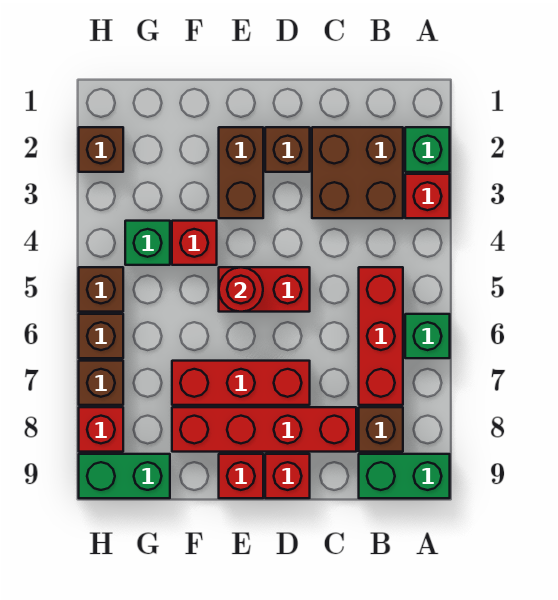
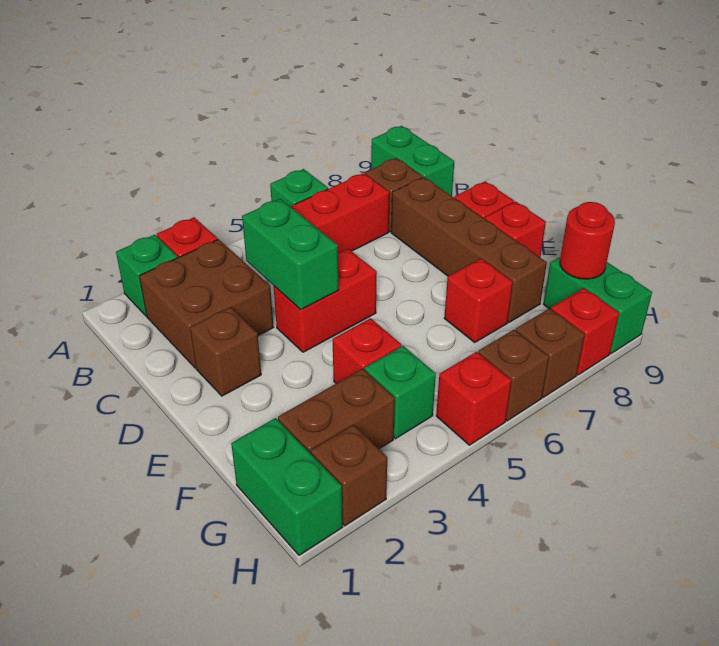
none -> green brick C4:D4 level 2
red brick C8:F8 level 1 -> brown brick C8:F8 level 1
red brick D5:E5 level 1 -> red brick D4:D5 level 1
red brick D7:F7 level 1 -> red brick F7 level 1
brown brick E2:E3 level 1 -> brown brick G2:G3 level 1
red round brick E5 level 2 -> red round brick G9 level 2
none -> green brick G1:H1 level 1
brown brick H5 level 1 -> red brick H5 level 1

